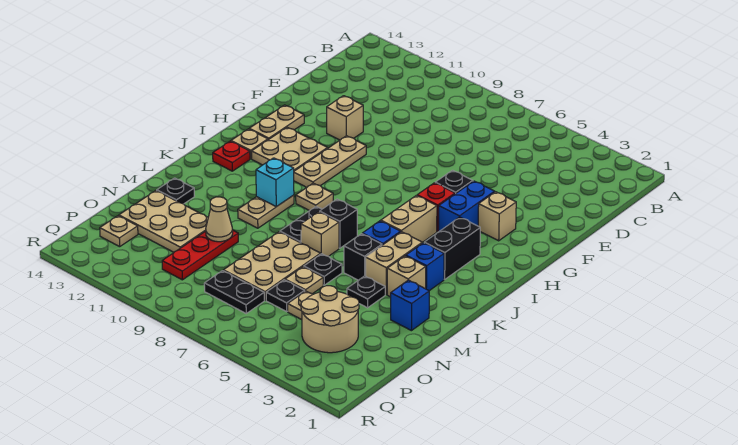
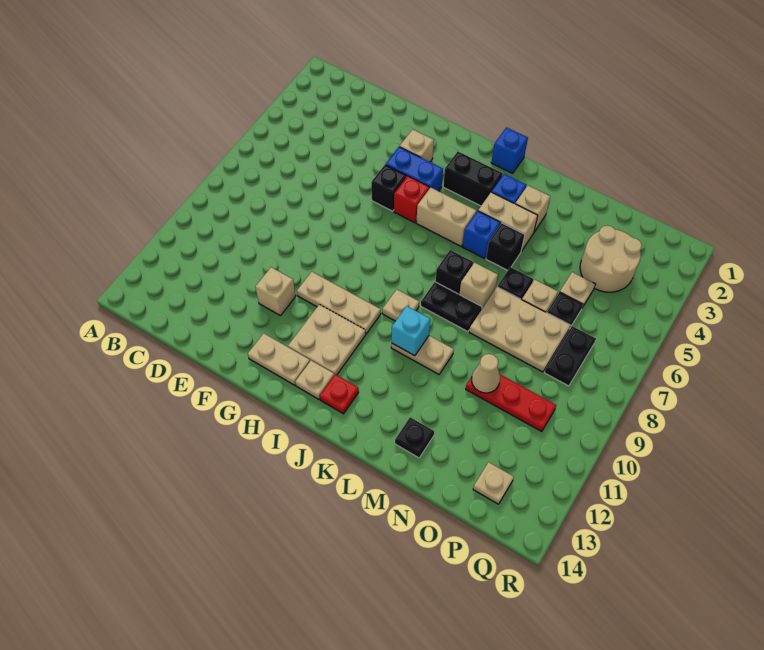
blue brick M2 level 1 -> blue brick J1 level 1
black plate M4 level 1 -> none
tan plate N11:O13 level 1 -> none

